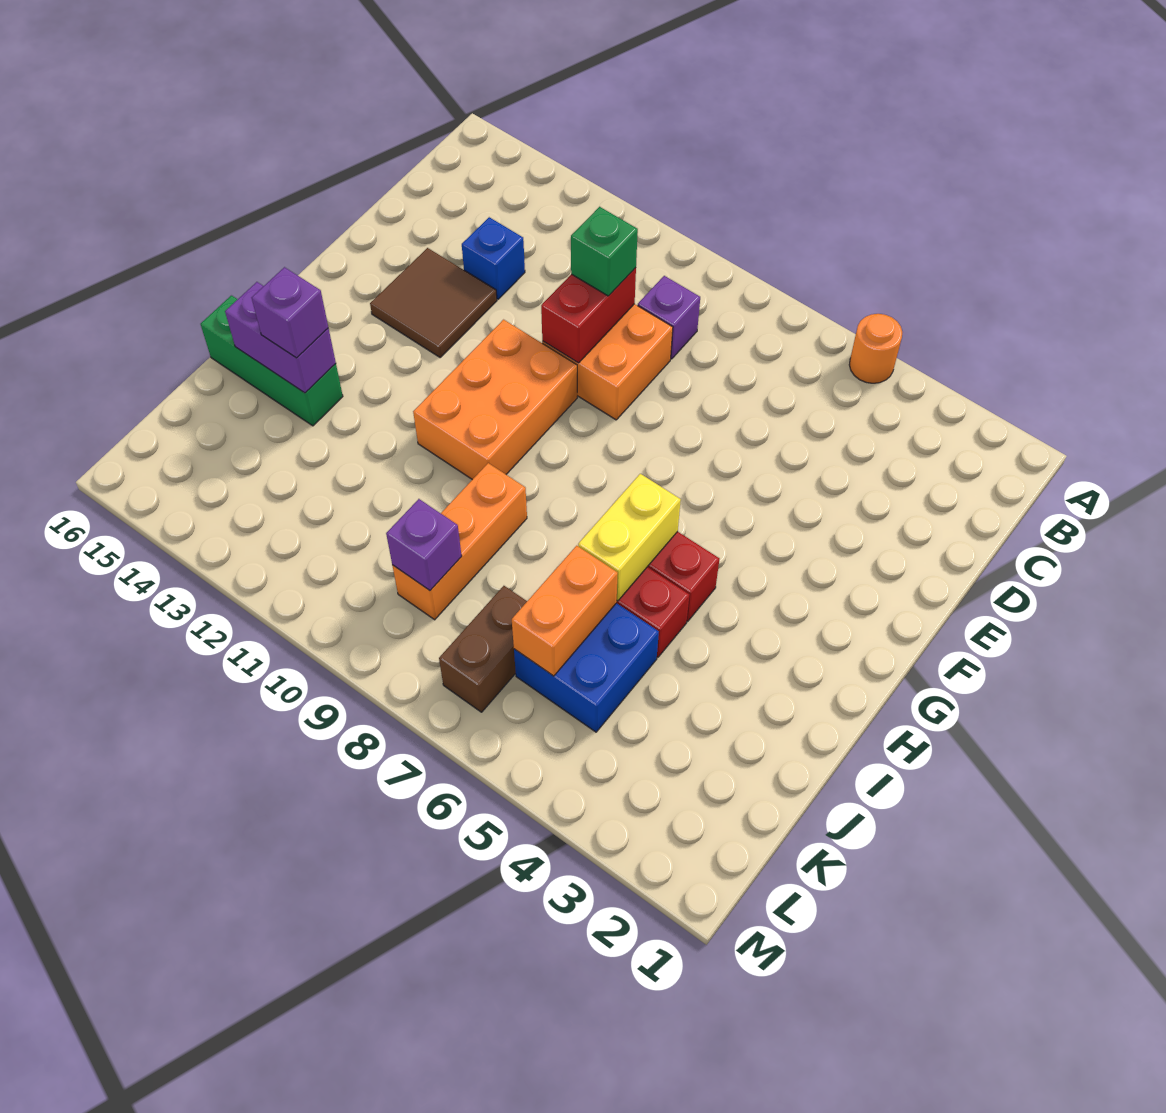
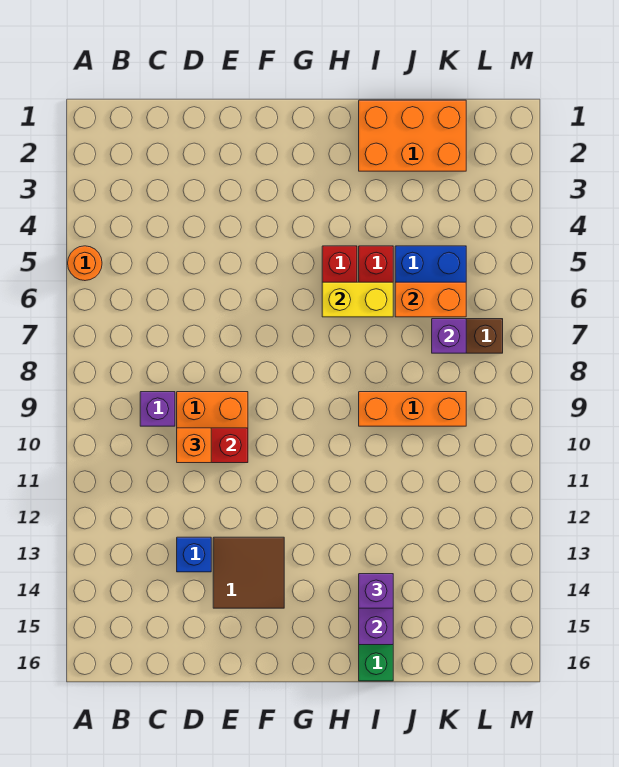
green brick D10 level 3 -> orange brick D10 level 3
orange brick F10:H11 level 1 -> orange brick I1:K2 level 1
purple brick K9 level 2 -> purple brick K7 level 2

